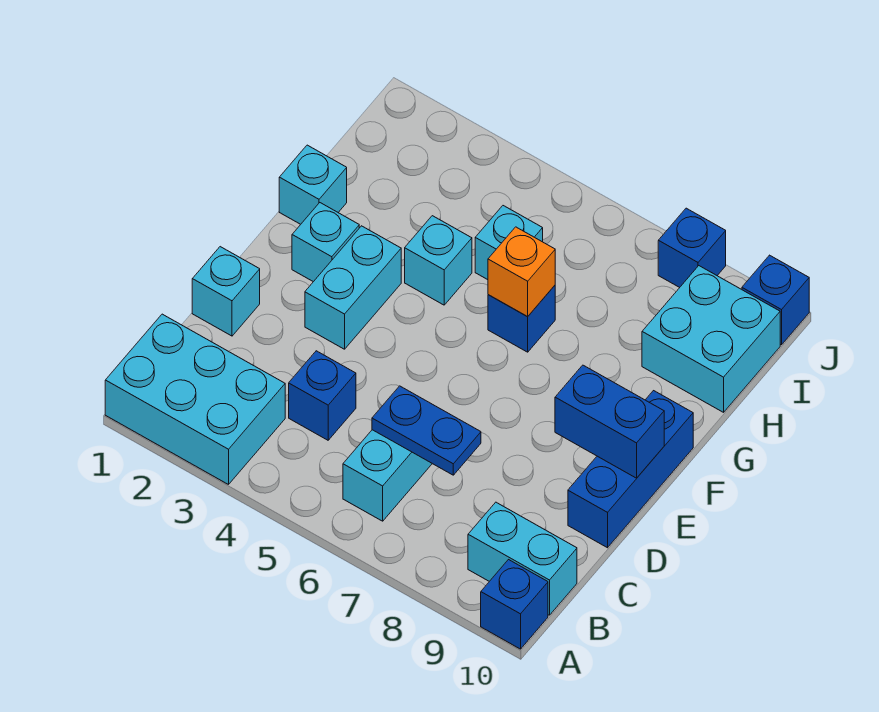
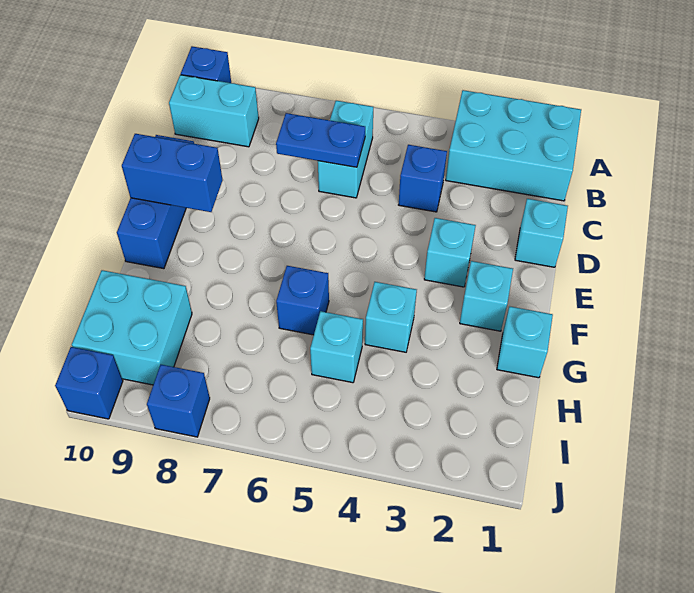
cyan brick E3:F3 level 1 -> cyan brick E3 level 1
orange brick G6 level 2 -> none

